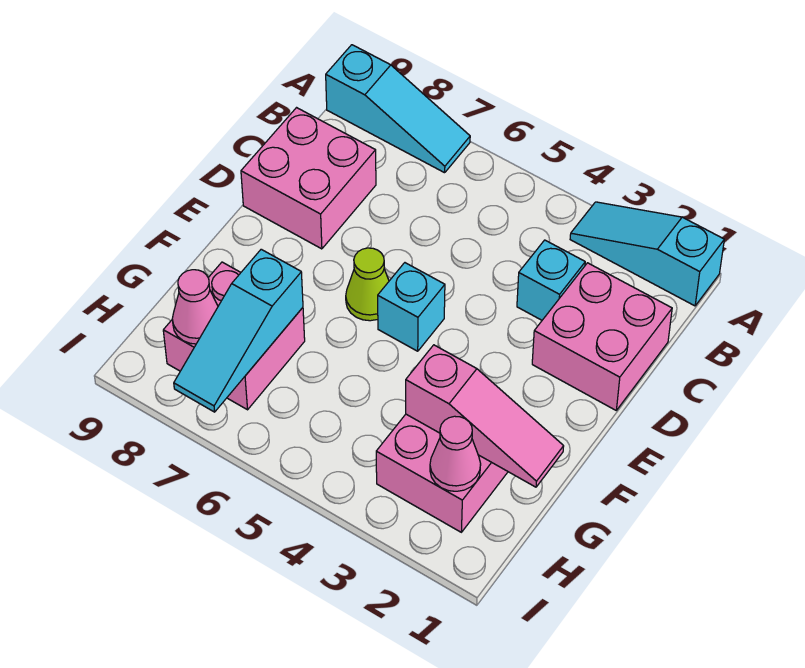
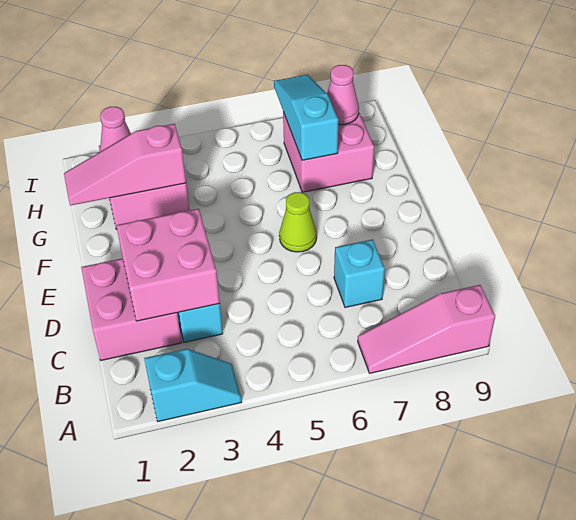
cyan slope A1:A3 level 1 top 1 -> cyan slope A2:A3 level 1 top 2
cyan slope A7:A9 level 1 top 9 -> pink slope A7:A9 level 1 top 9
pink brick C8:D9 level 1 -> pink brick C2:D3 level 2
cyan brick E5 level 1 -> cyan brick C7 level 1

